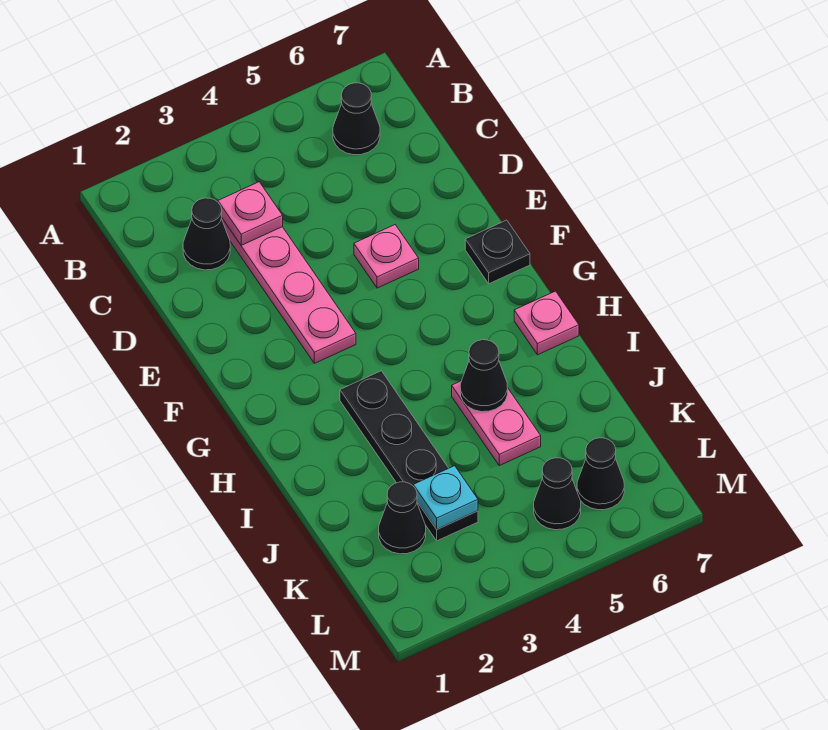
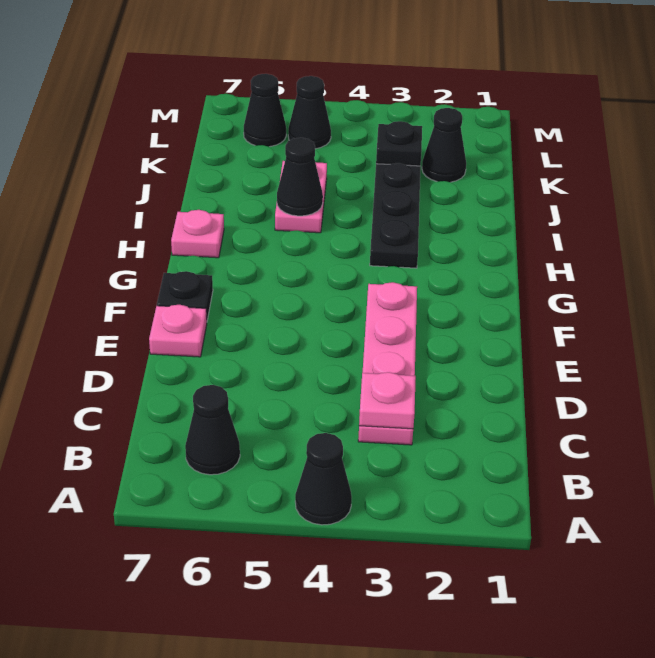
black cone C2 level 1 -> black cone A4 level 1
pink plate E5 level 1 -> pink plate E7 level 1
cyan plate K3 level 2 -> black plate K3 level 2

